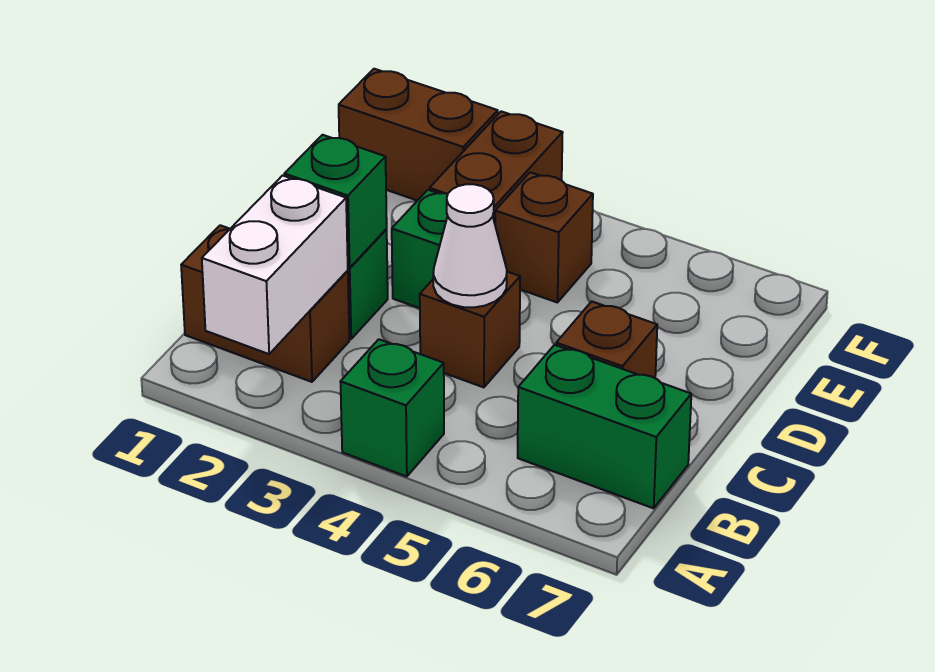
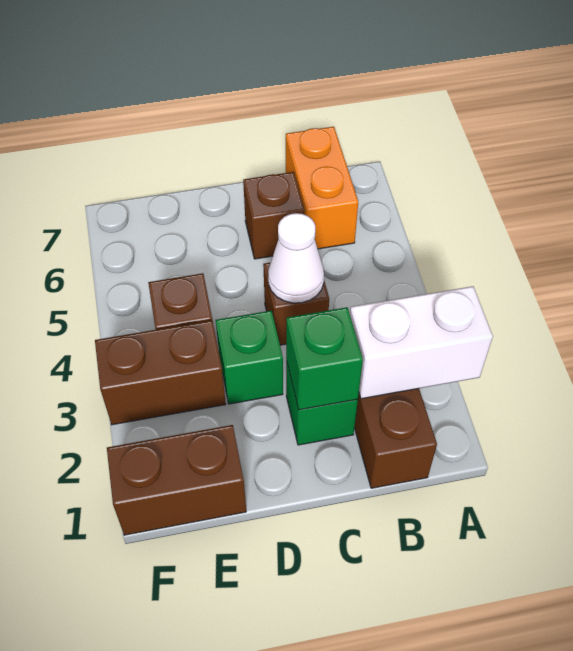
green brick A4 level 1 -> none
green brick B6:B7 level 1 -> orange brick B6:B7 level 1
brown brick F1:F2 level 1 -> brown brick E1:F1 level 1

